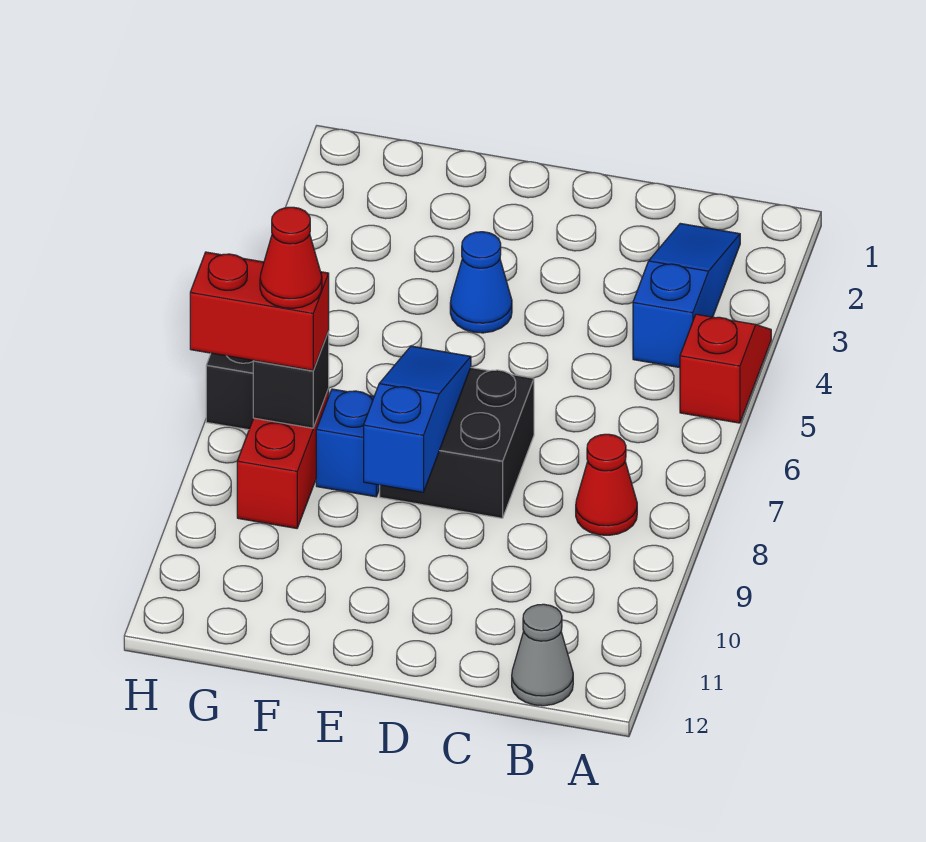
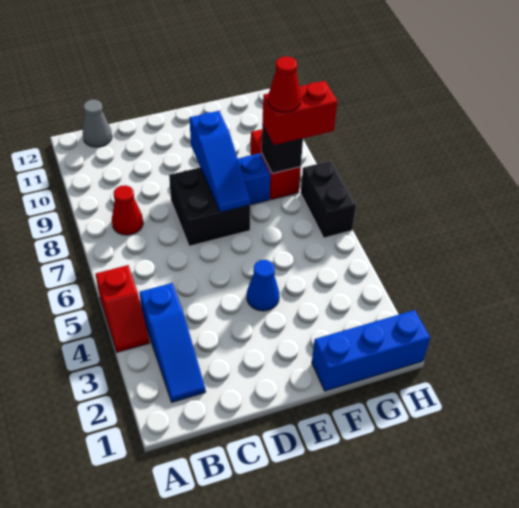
none -> blue brick F1:H1 level 1

